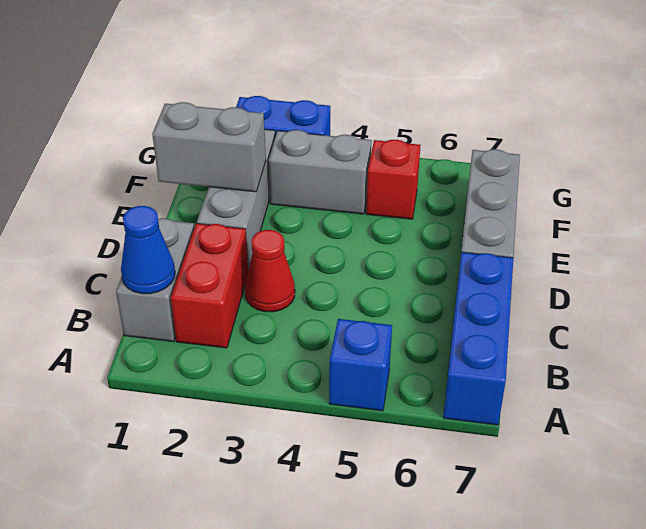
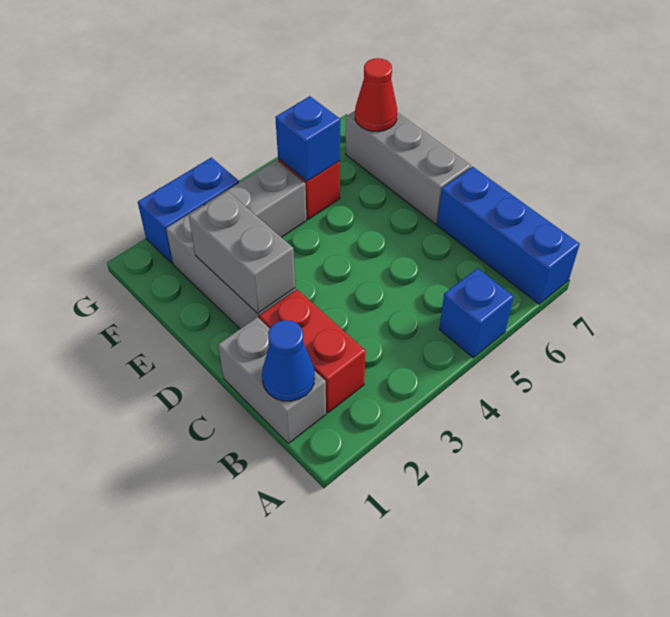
red cone C3 level 1 -> red cone F7 level 2
grey brick E1:E2 level 2 -> grey brick D2:E2 level 2
none -> blue brick F5 level 2

